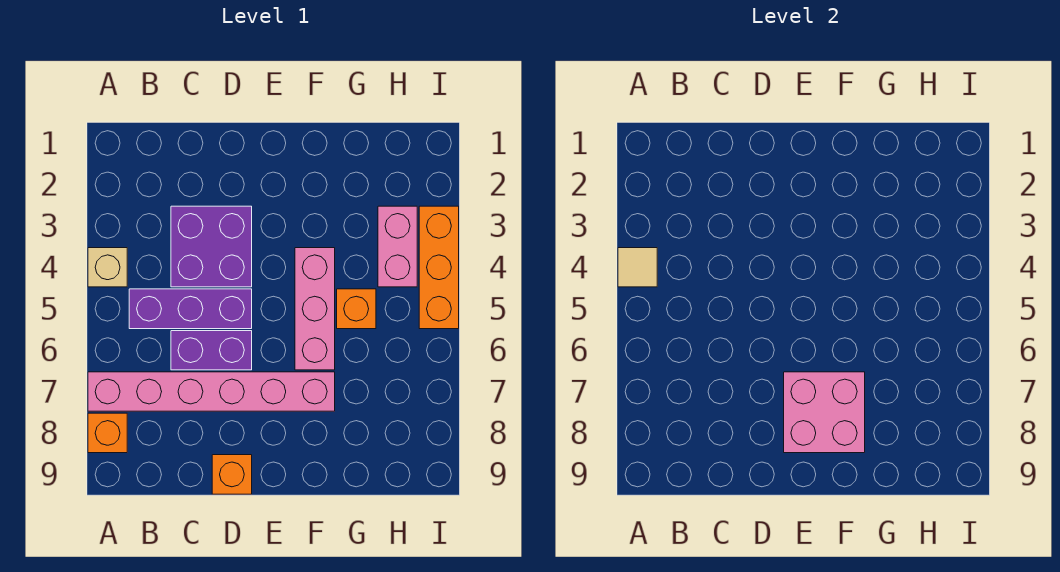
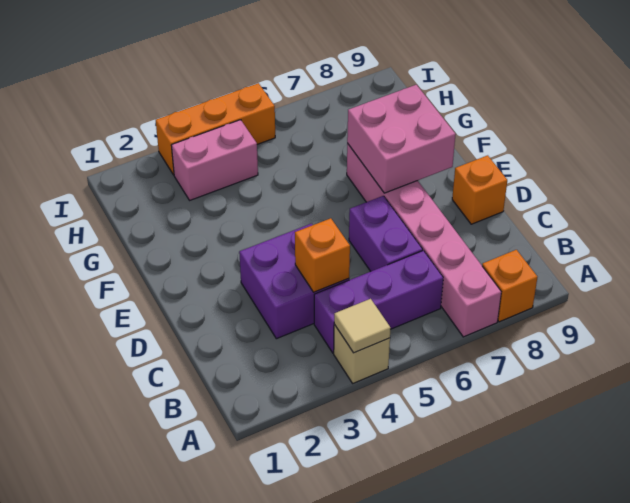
purple brick B5:D5 level 1 -> purple brick B4:B6 level 1
pink brick F4:F6 level 1 -> none
orange brick G5 level 1 -> orange brick C4 level 2

